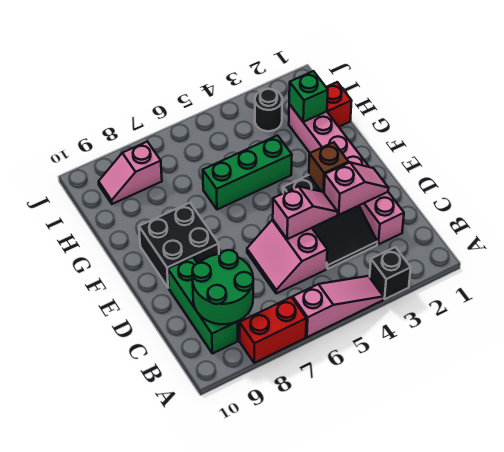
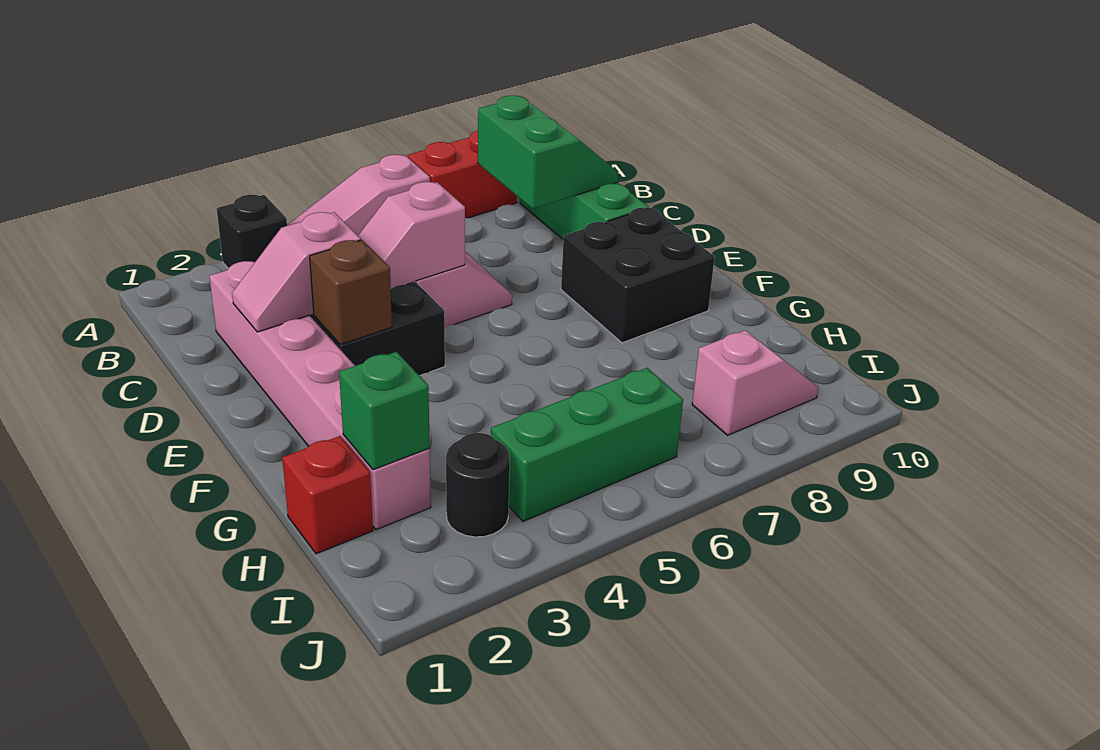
green round brick B8:C9 level 2 -> green slope B8:C9 level 2 top 8
green brick G4:G6 level 1 -> green brick I4:I6 level 1

